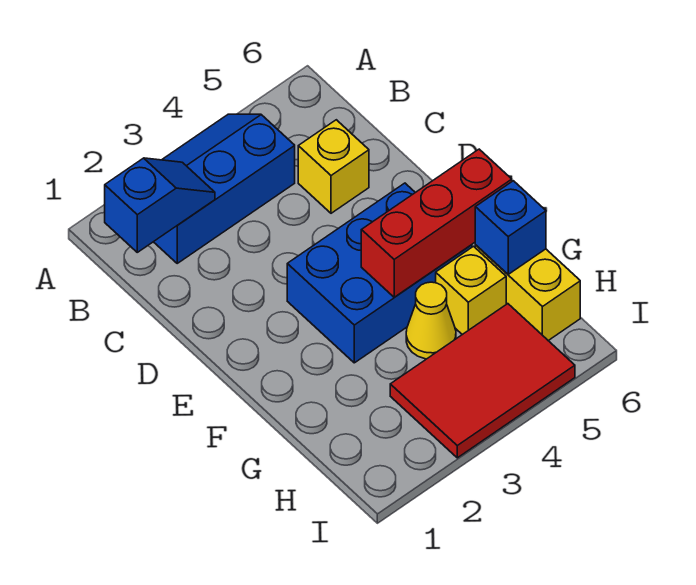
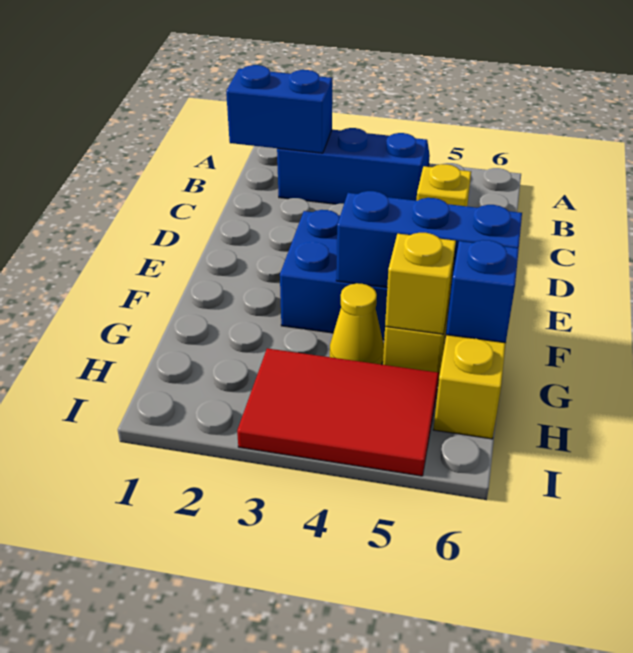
blue slope B1:B2 level 2 top 1 -> blue brick B1:B2 level 2
red brick F4:F6 level 2 -> blue brick F4:F6 level 2
none -> yellow brick G5 level 2

